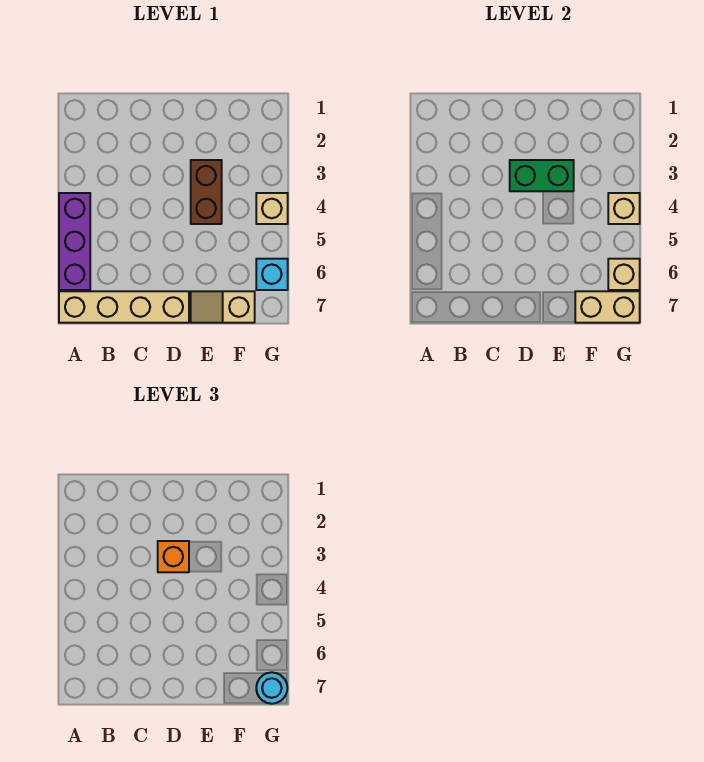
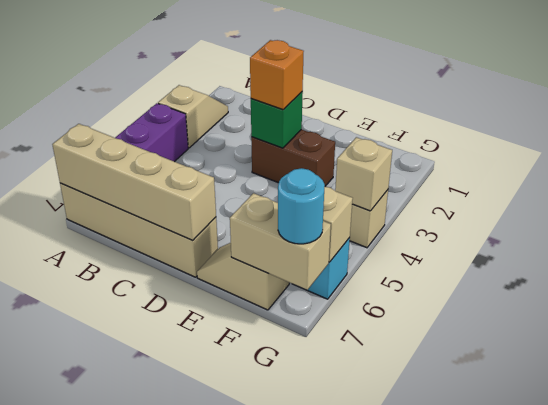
none -> tan slope A2:A3 level 1 top 3
none -> tan brick A7:D7 level 2
green brick D3:E3 level 2 -> green brick D3 level 2
brown brick E3:E4 level 1 -> brown brick D3:E3 level 1

